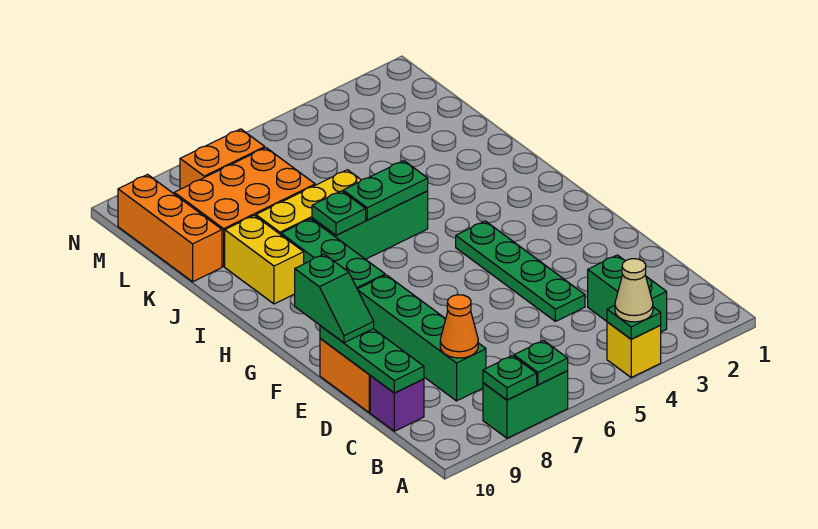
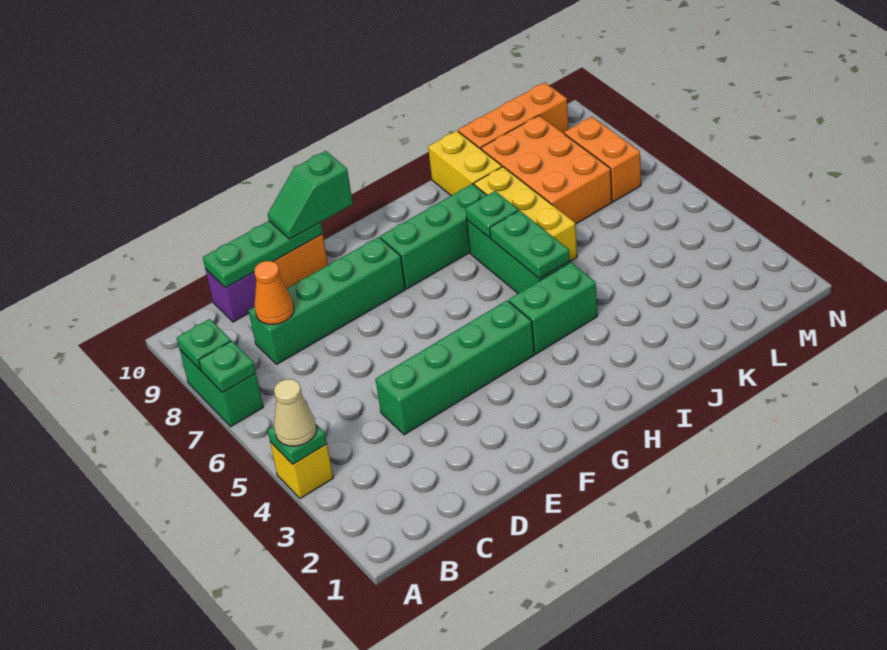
green brick B3:C3 level 1 -> green brick H4:I4 level 1
green plate D4:G4 level 1 -> green brick D4:G4 level 1
yellow brick I9:J9 level 1 -> yellow brick J9:J10 level 1

